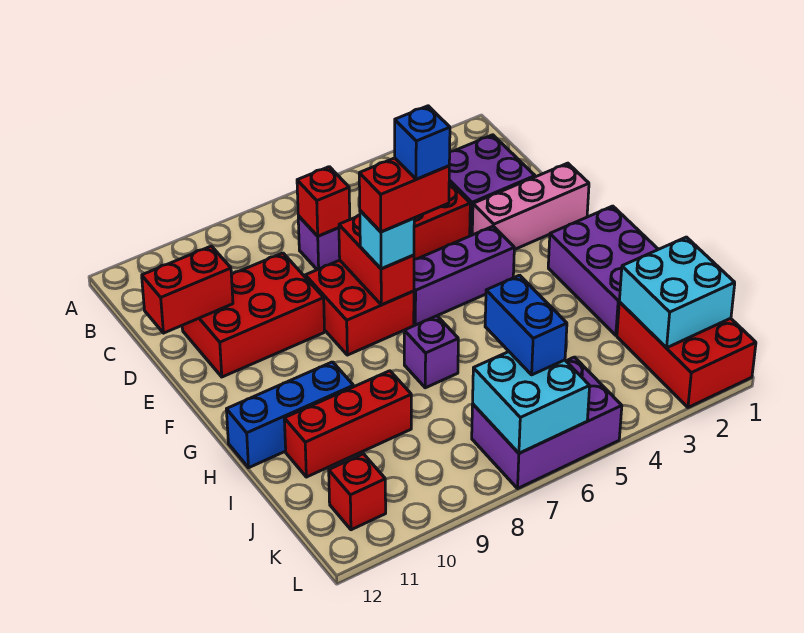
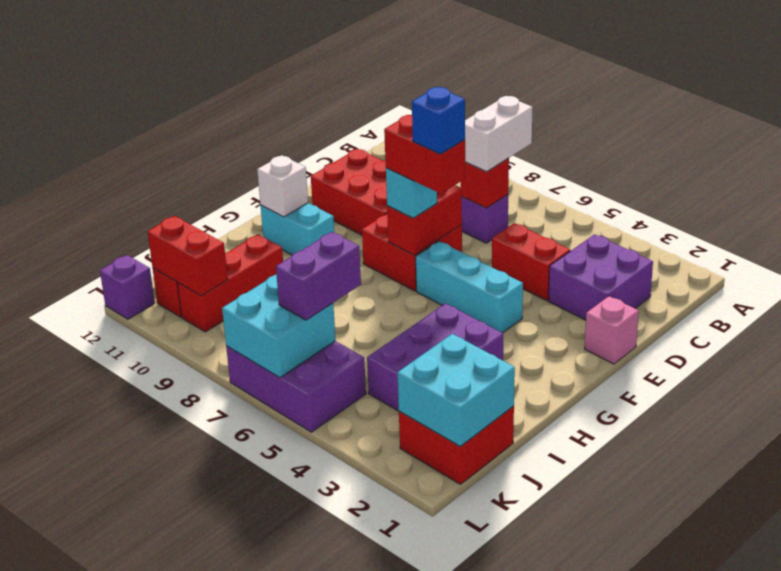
none -> white brick B7:C7 level 3
red brick D11:D12 level 2 -> red brick K10:K11 level 2
pink brick E1:E3 level 1 -> pink brick E1 level 1
purple brick F4:F6 level 1 -> cyan brick F4:F6 level 1
purple brick G1:I2 level 1 -> purple brick H3:J4 level 1
none -> cyan brick G10:G11 level 1
none -> white brick G11 level 2
purple brick H7 level 1 -> purple brick L12 level 1
blue brick H10:H12 level 1 -> none
red brick I9:I11 level 1 -> red brick I10:K10 level 1
red brick J1:L2 level 1 -> red brick J1:K2 level 1
blue brick J6:K6 level 3 -> purple brick J6:K6 level 3

